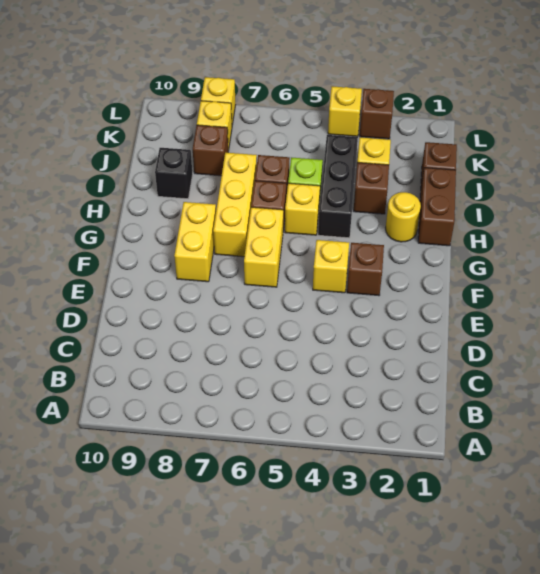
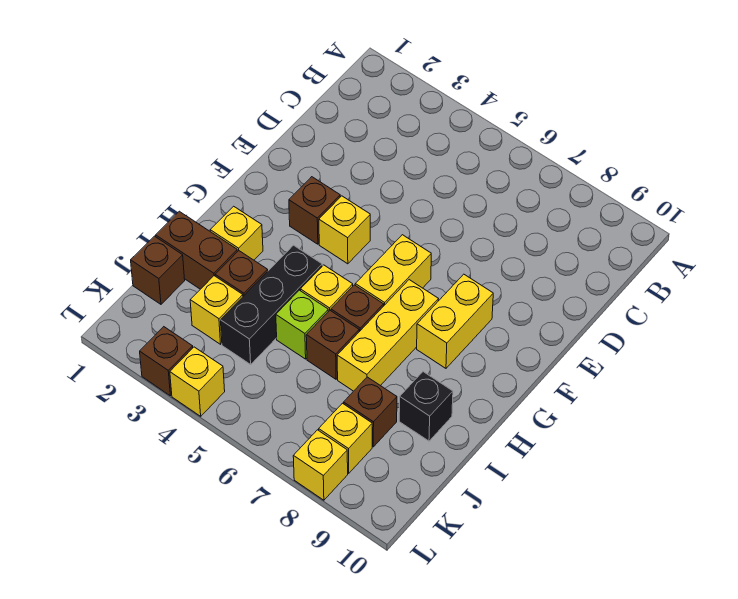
brown brick H1:I1 level 1 -> brown brick I1:I2 level 1
yellow round brick H2 level 1 -> yellow brick H2 level 1

